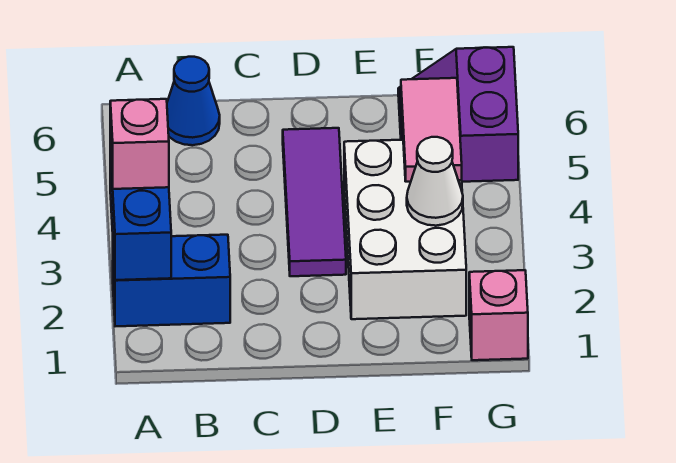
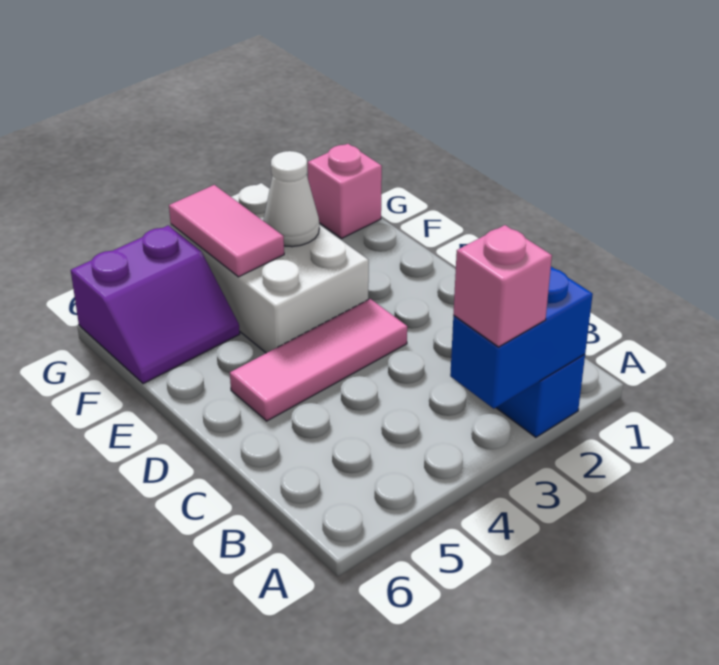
blue cone B6 level 1 -> none
purple tile D3:D5 level 1 -> pink tile D3:D5 level 1
white brick E2:F4 level 1 -> white brick E3:G4 level 1
pink tile F4:F5 level 2 -> pink tile F4:G4 level 2

